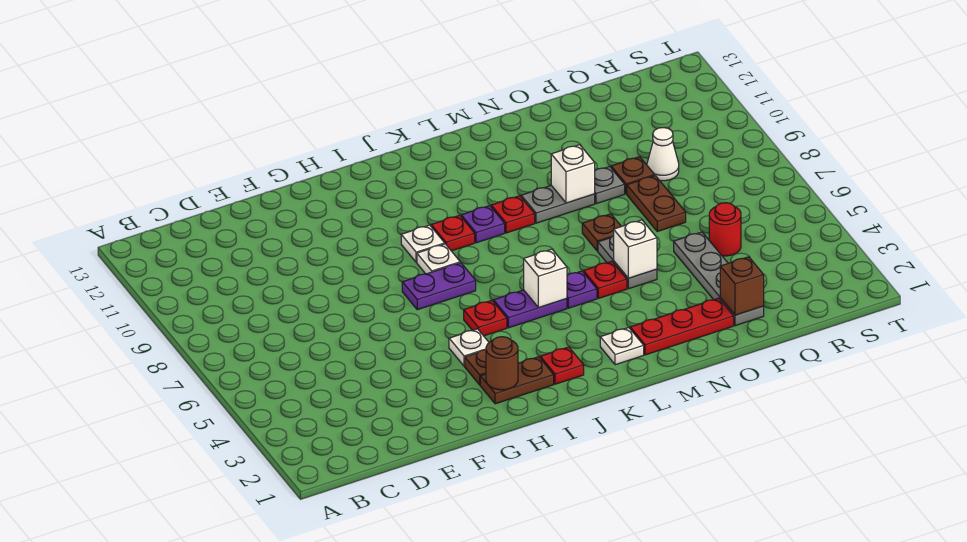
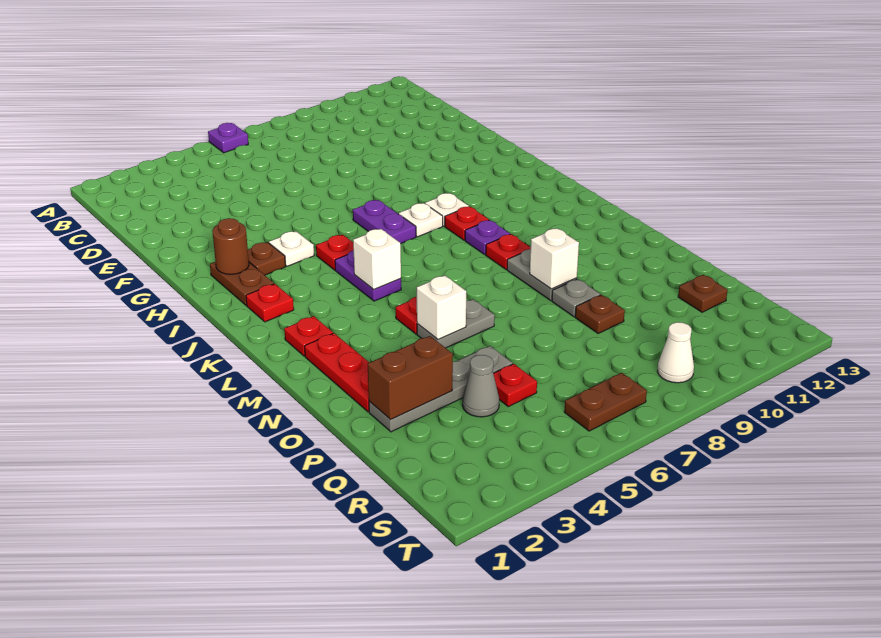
white plate L2 level 1 -> red plate L2 level 1
purple plate L5 level 1 -> purple plate A6 level 1
brown plate N7 level 1 -> brown plate Q12 level 1
brown brick P2 level 2 -> brown brick P2:P3 level 2
brown plate P7:P8 level 1 -> brown plate S6:S7 level 1
none -> grey cone Q4 level 1
red round brick Q5 level 1 -> red plate Q5 level 1
white cone Q9 level 1 -> white cone S9 level 1

